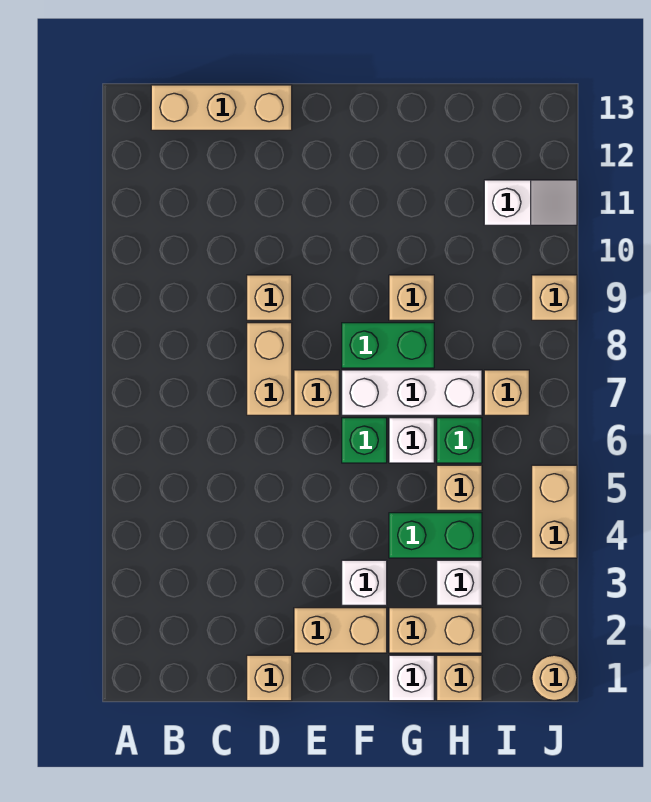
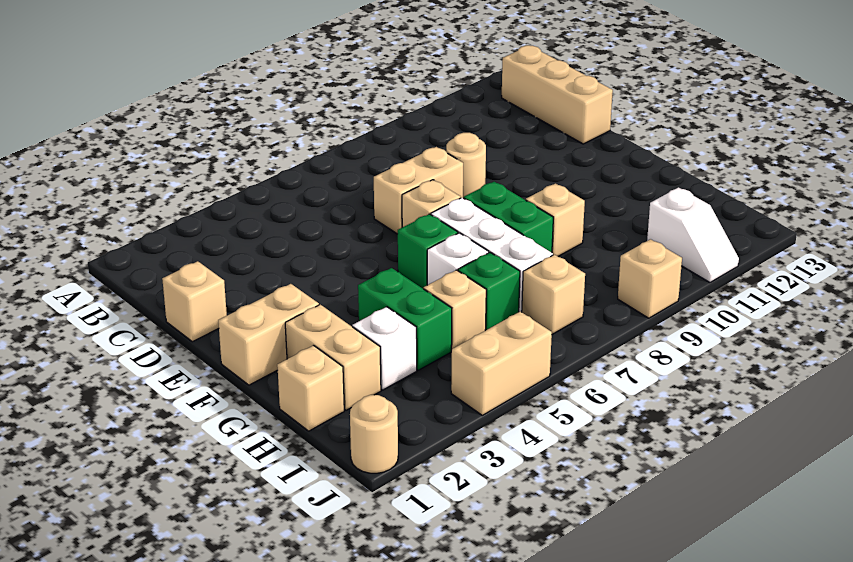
tan brick D9 level 1 -> tan round brick D9 level 1
tan brick E2:F2 level 1 -> tan brick F1:F2 level 1
white brick F3 level 1 -> none
white brick G1 level 1 -> none

